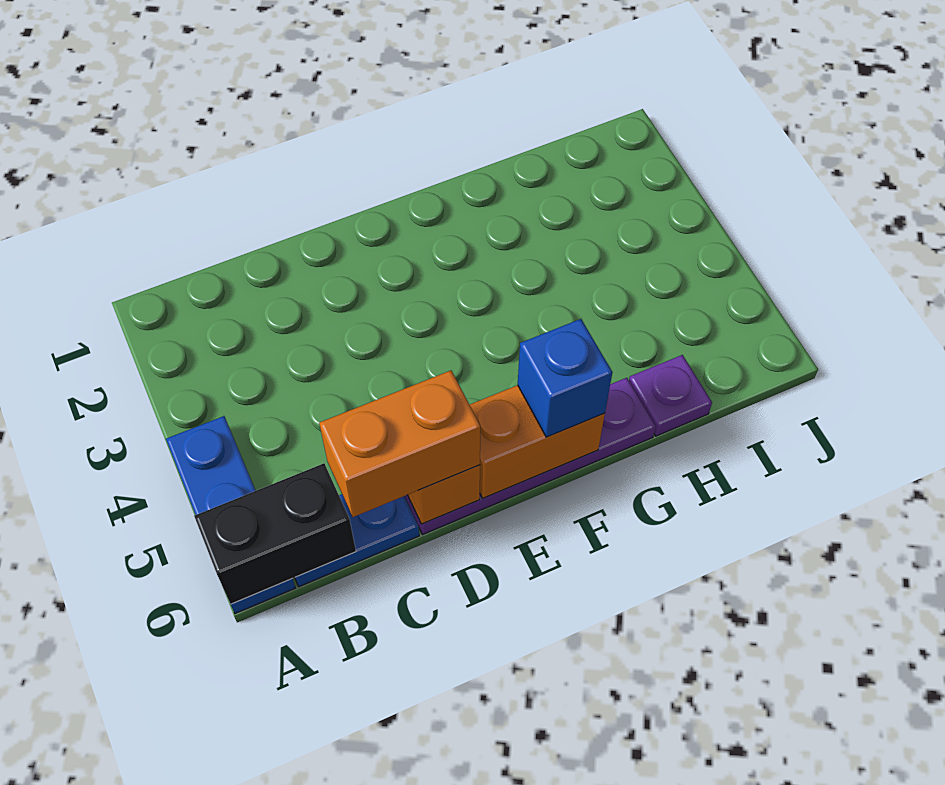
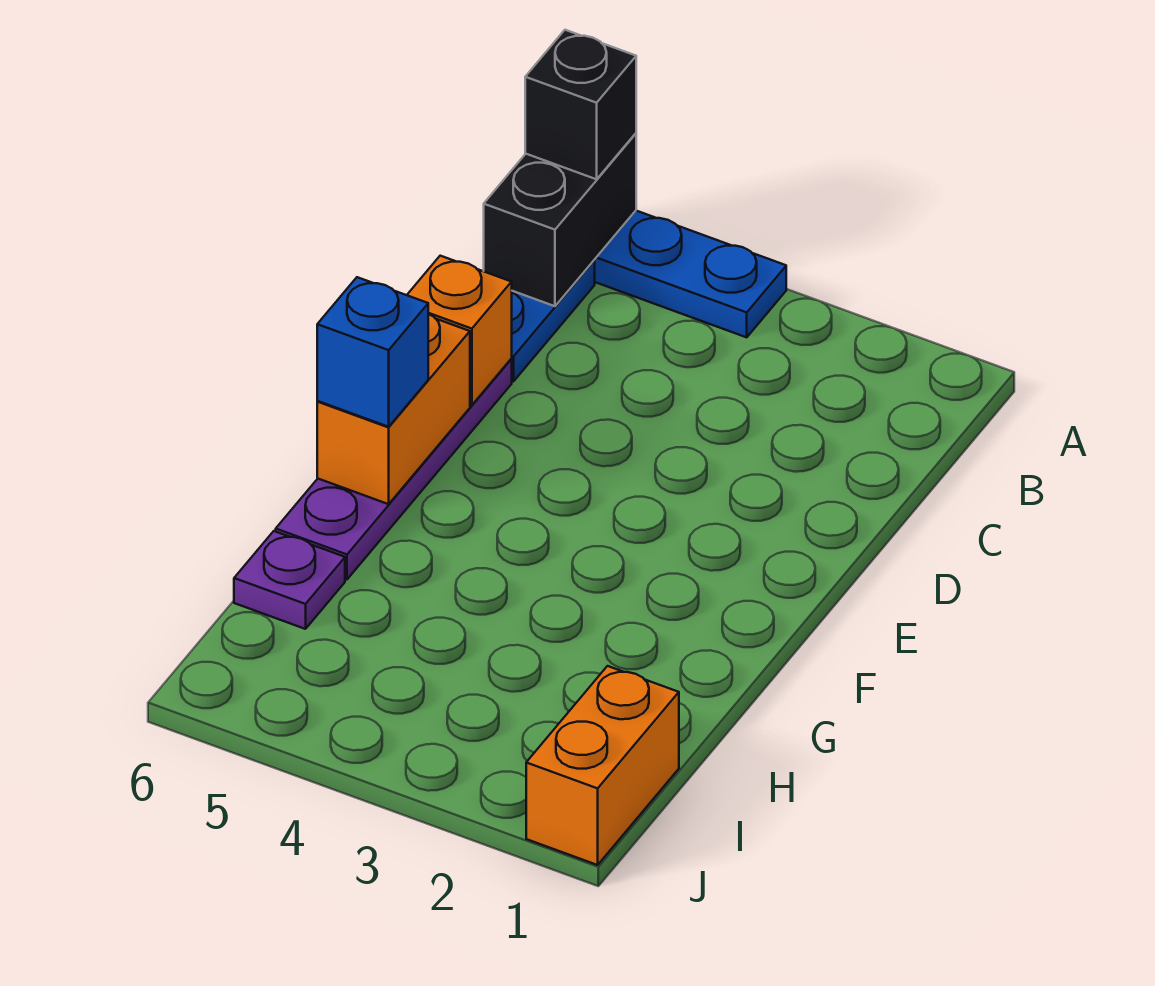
none -> black brick A6 level 3
orange brick C6:D6 level 3 -> orange brick I1:J1 level 1

